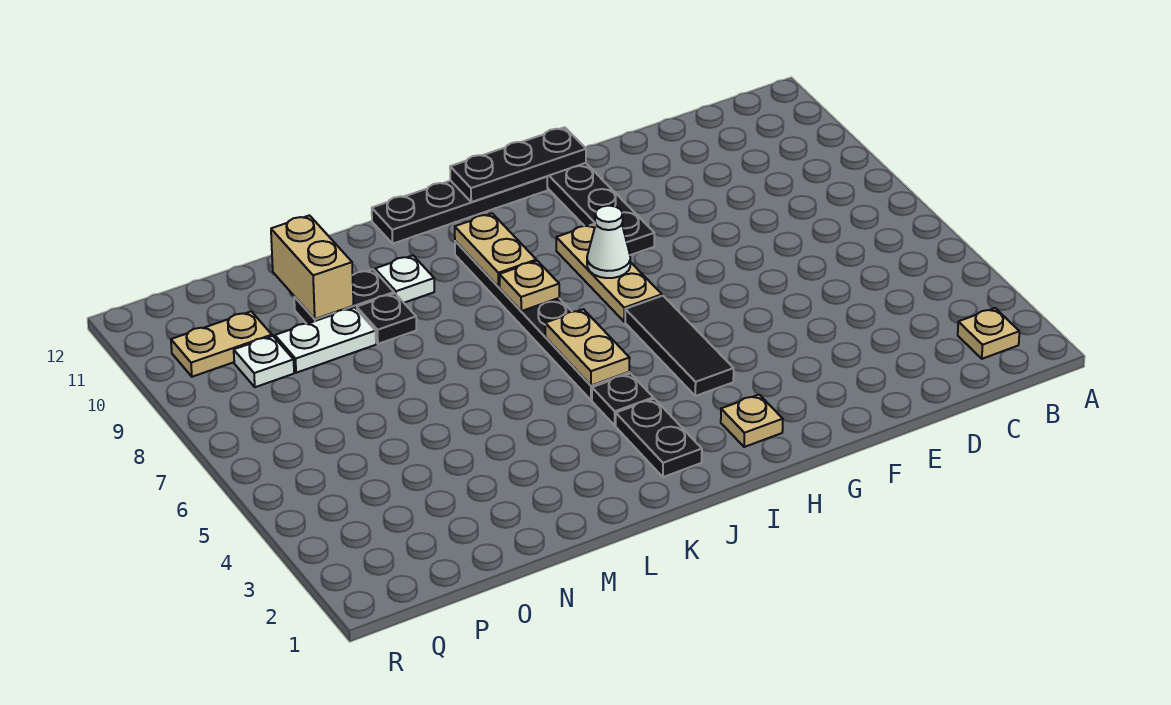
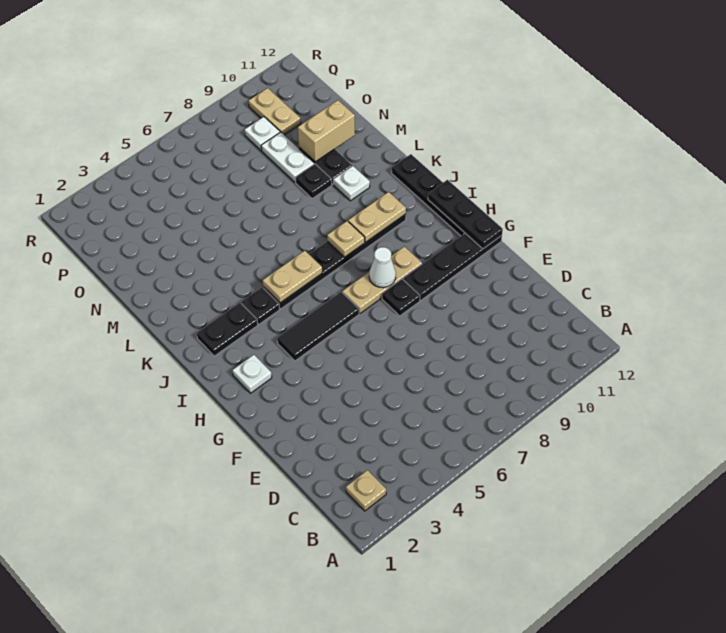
none -> black plate G8 level 1
tan plate H2 level 1 -> white plate H2 level 1

